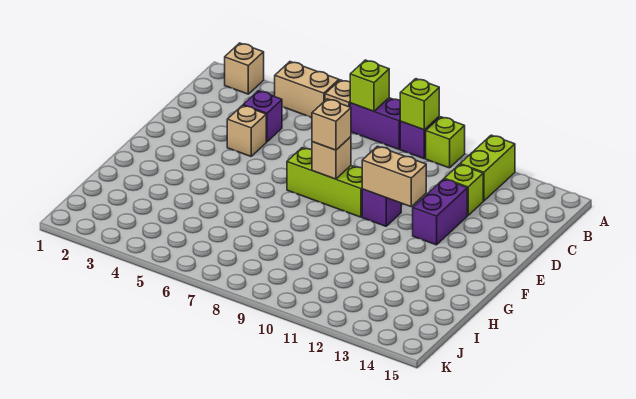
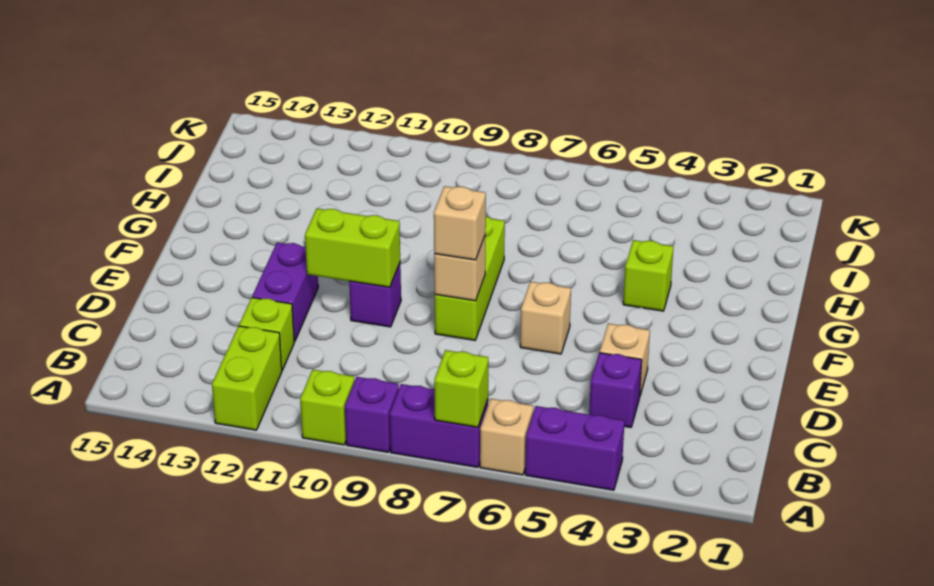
tan brick A2 level 1 -> tan brick E6 level 1
tan brick A4:A5 level 1 -> purple brick A4:A5 level 1
lime brick A9 level 2 -> lime brick G4 level 1
lime brick E7:E9 level 1 -> lime brick E8:G8 level 1
tan brick E10:E11 level 2 -> lime brick E10:E11 level 2

